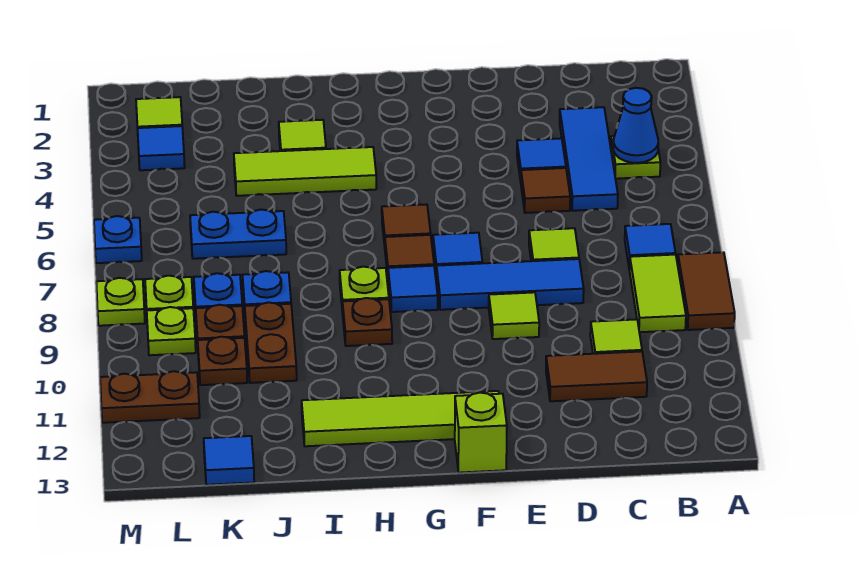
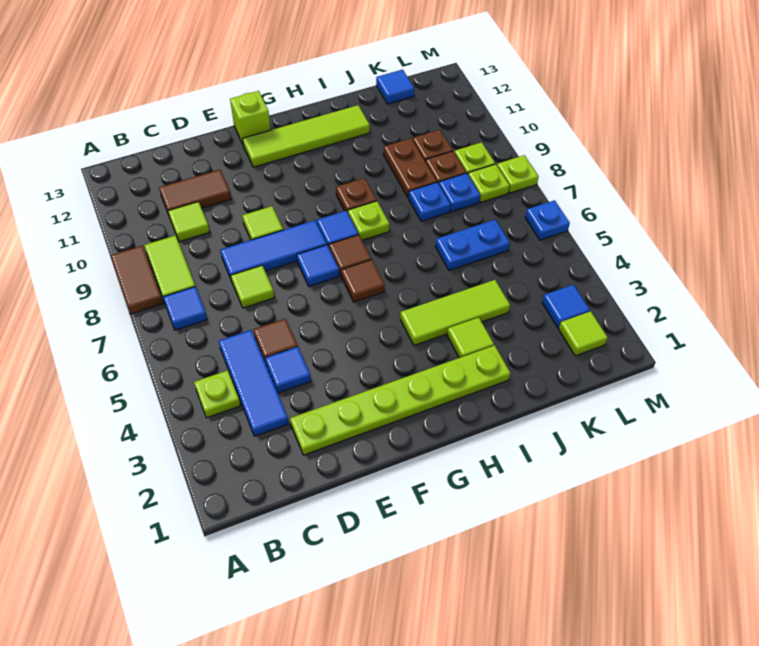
blue cone B4 level 2 -> none
none -> lime plate D2:I2 level 1
brown plate L11:M11 level 1 -> none

